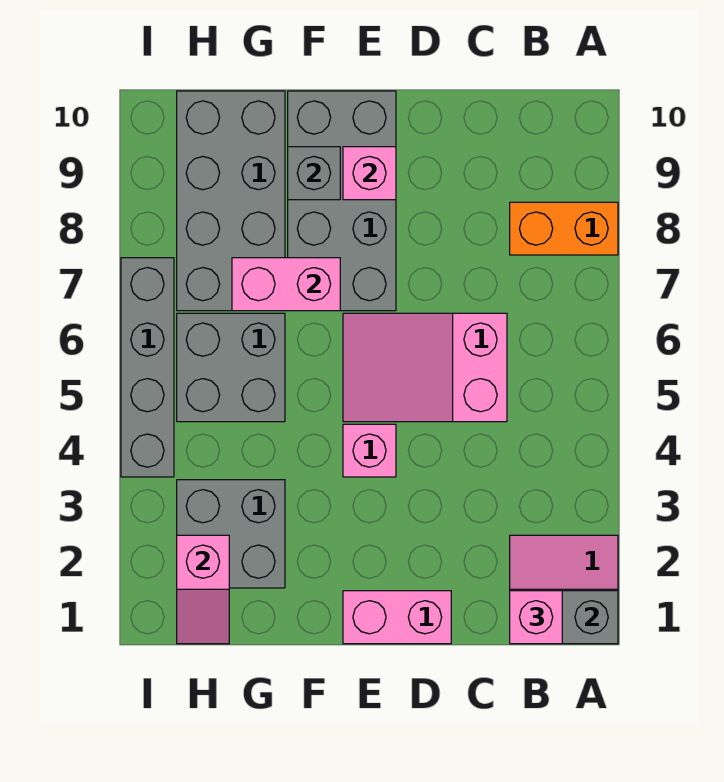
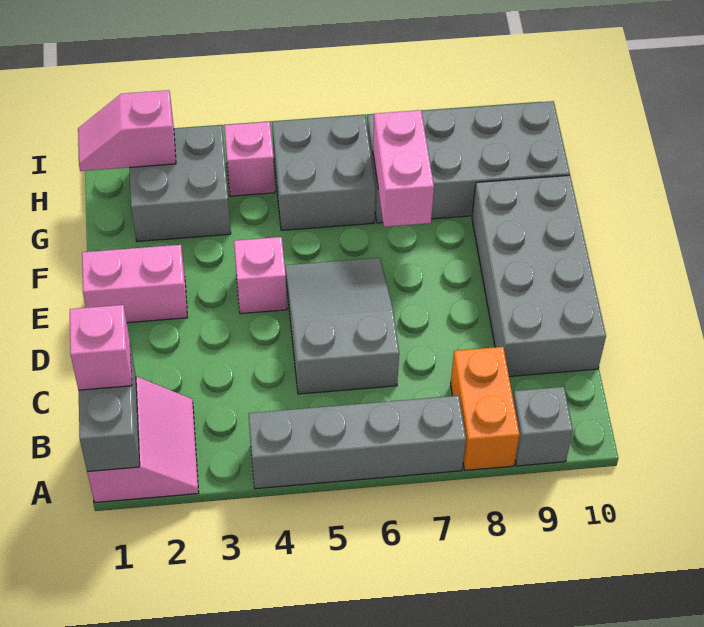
pink slope C5:E6 level 1 top C -> grey slope C5:E6 level 1 top C
pink brick D1:E1 level 1 -> pink brick E1:E2 level 1
grey brick E7:F10 level 1 -> grey brick C9:F10 level 1
pink brick E9 level 2 -> pink brick H4 level 1
grey brick F9 level 2 -> grey brick A9 level 1
grey brick I4:I7 level 1 -> grey brick A4:A7 level 1

